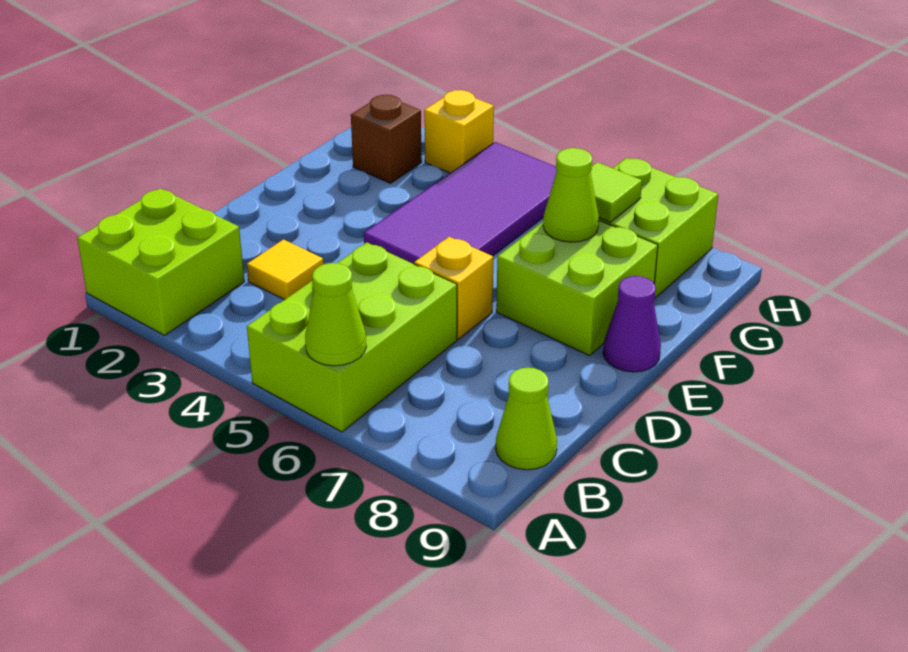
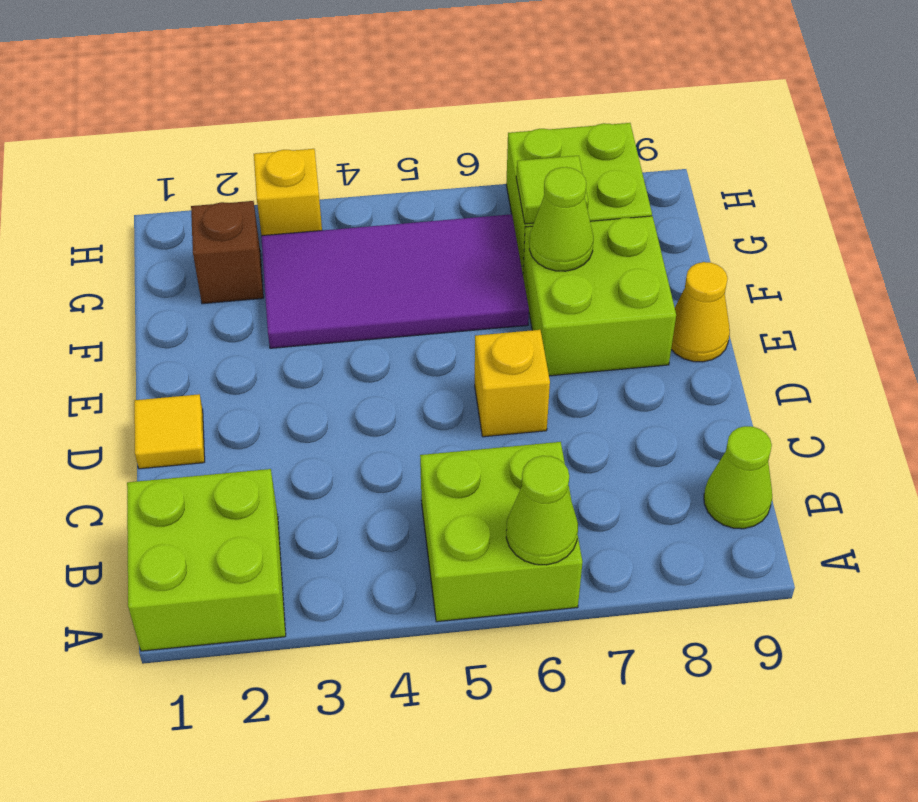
lime brick A5:C6 level 1 -> lime brick A5:B6 level 1
yellow tile C3 level 1 -> yellow tile D1 level 1
purple tile E4:H5 level 1 -> purple tile F3:G6 level 1
purple cone E9 level 1 -> yellow cone E9 level 1

